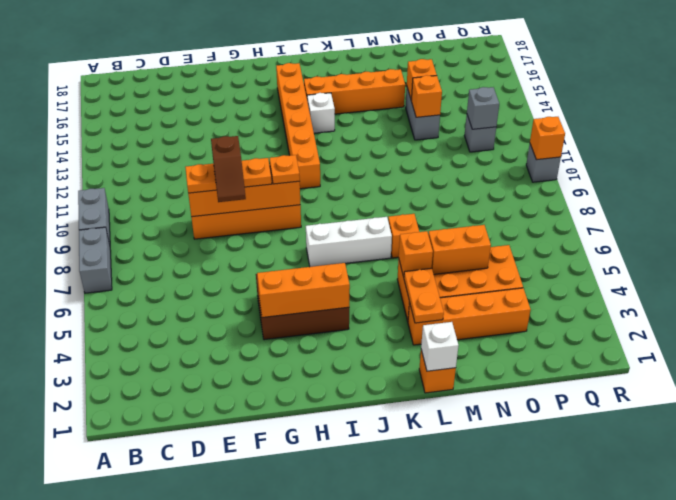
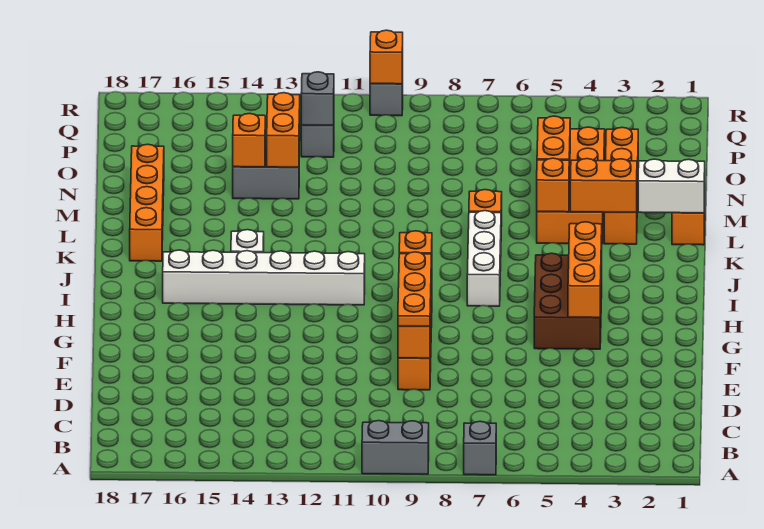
grey brick A7:A8 level 1 -> grey brick A7 level 1
brown slope F8:F9 level 4 top 9 -> none
orange brick I11:I16 level 1 -> white brick I11:I16 level 1
orange brick J15:M15 level 1 -> orange brick K17:N17 level 1
white brick L1 level 2 -> white brick L1:L2 level 2
orange plate L3:L4 level 2 -> orange brick L3:L4 level 2
orange brick N13 level 2 -> orange brick N13:O13 level 2

